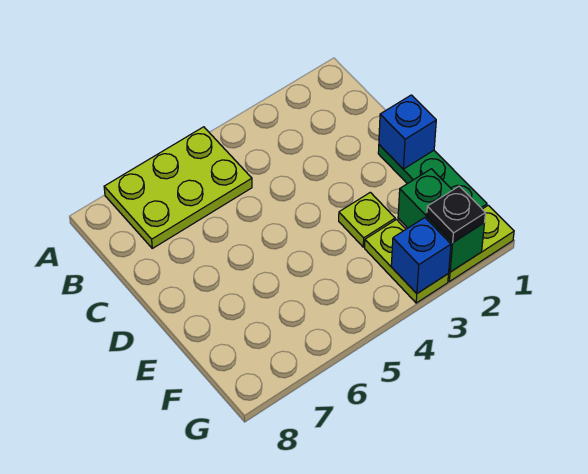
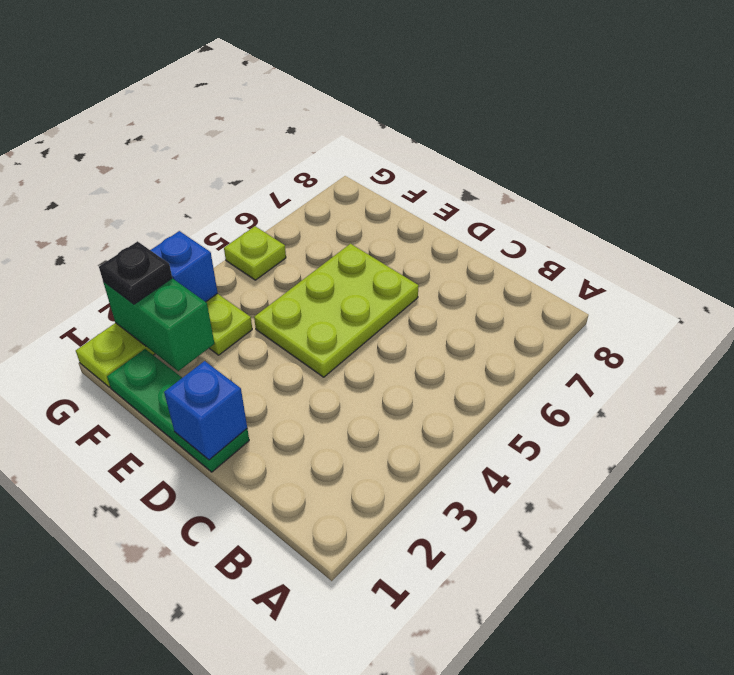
lime plate A5:B7 level 1 -> lime plate D4:E6 level 1
lime plate E3 level 1 -> lime plate G5 level 1

